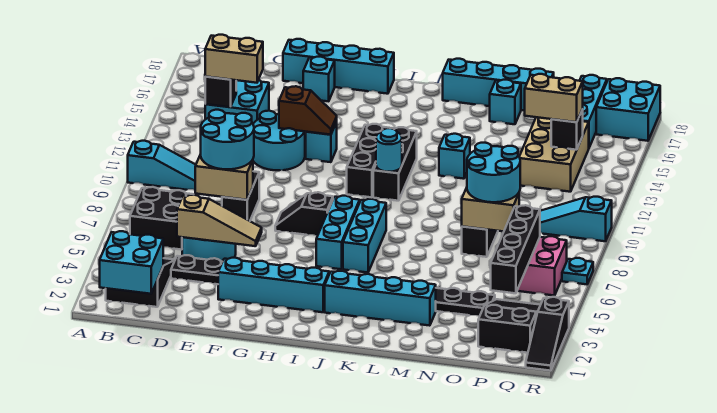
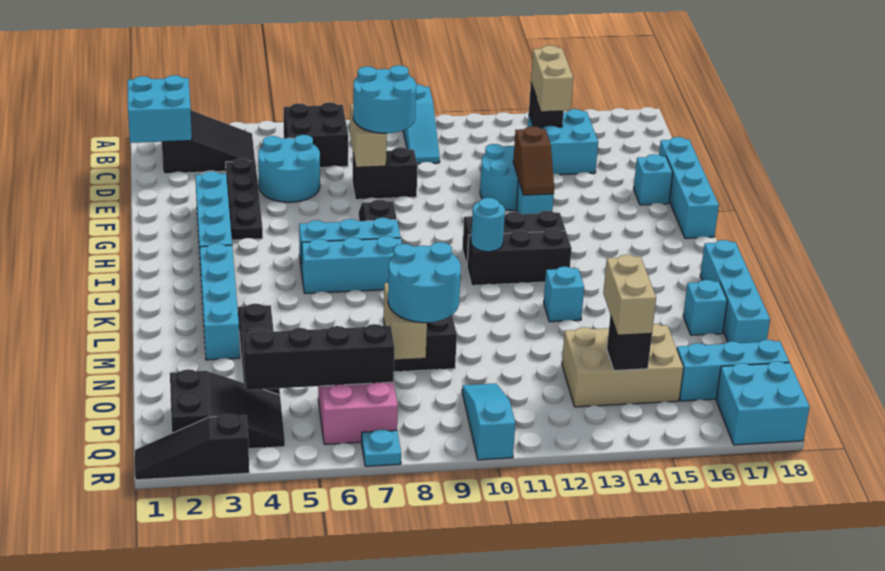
tan slope D5:F5 level 2 top D -> none

